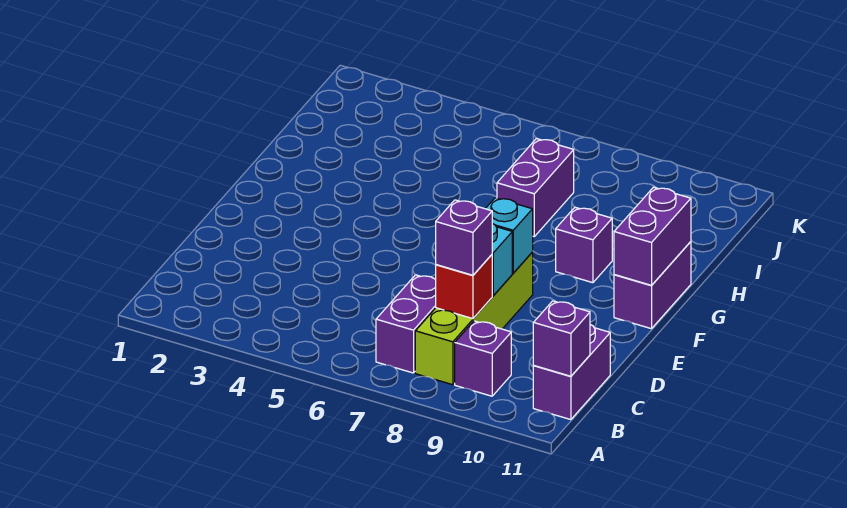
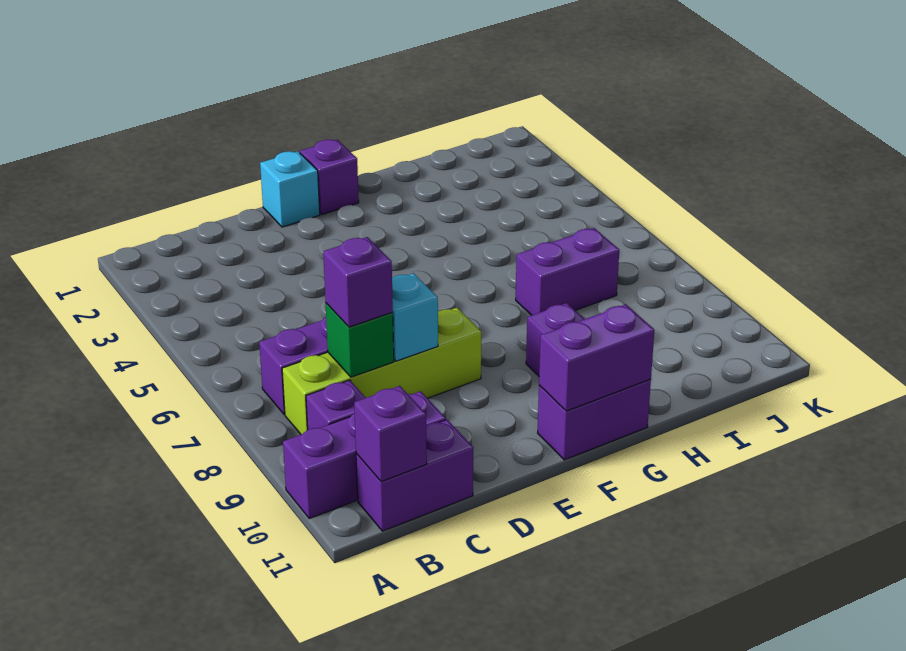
none -> purple brick A10:C10 level 1
red brick C8 level 2 -> green brick C8 level 2
cyan brick E8 level 2 -> cyan brick E1 level 1
none -> purple brick F1 level 1

